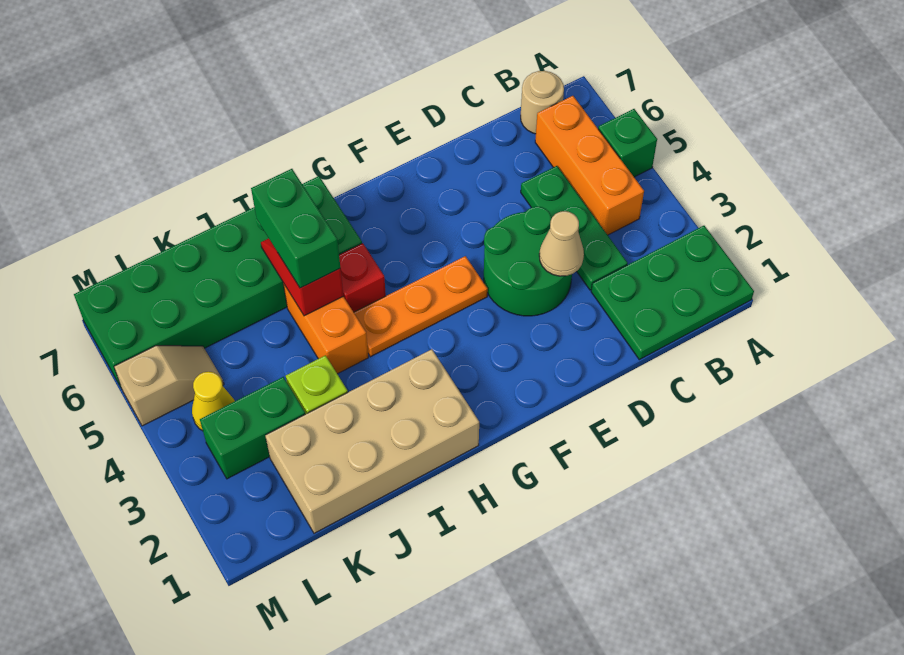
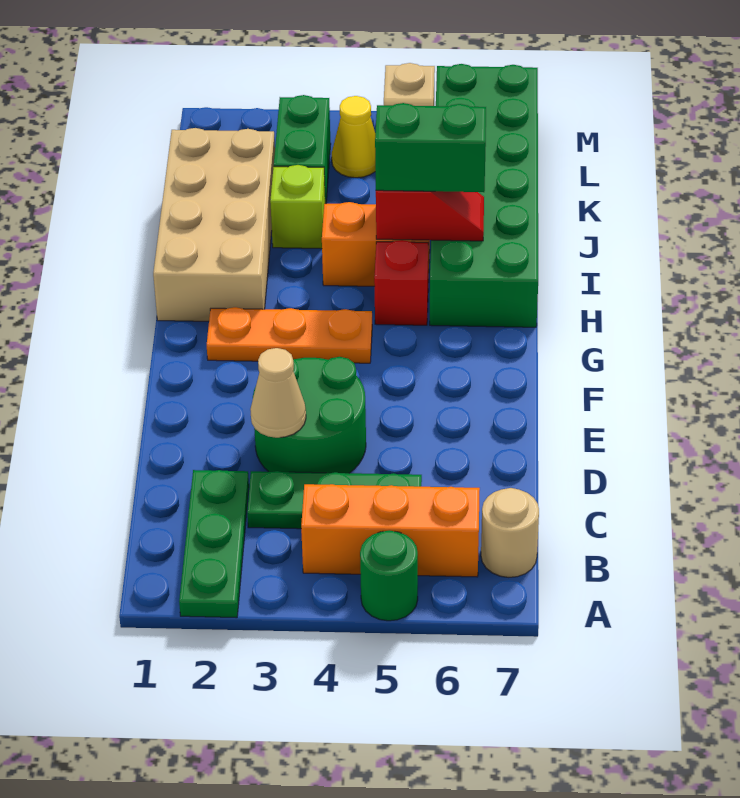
green plate A1:C2 level 1 -> green plate A2:C2 level 1
green brick A5 level 1 -> green round brick A5 level 1
orange plate F4:H4 level 1 -> orange plate G2:G4 level 1

